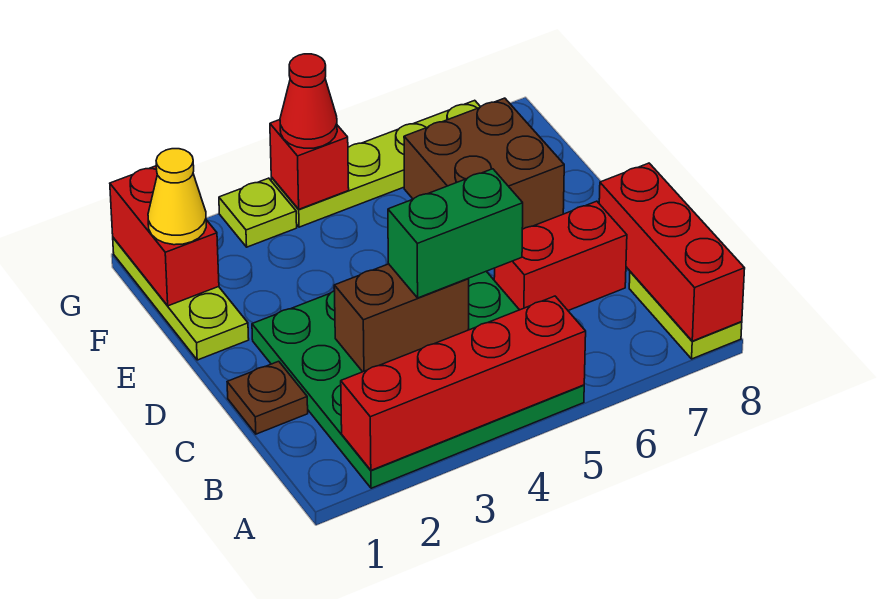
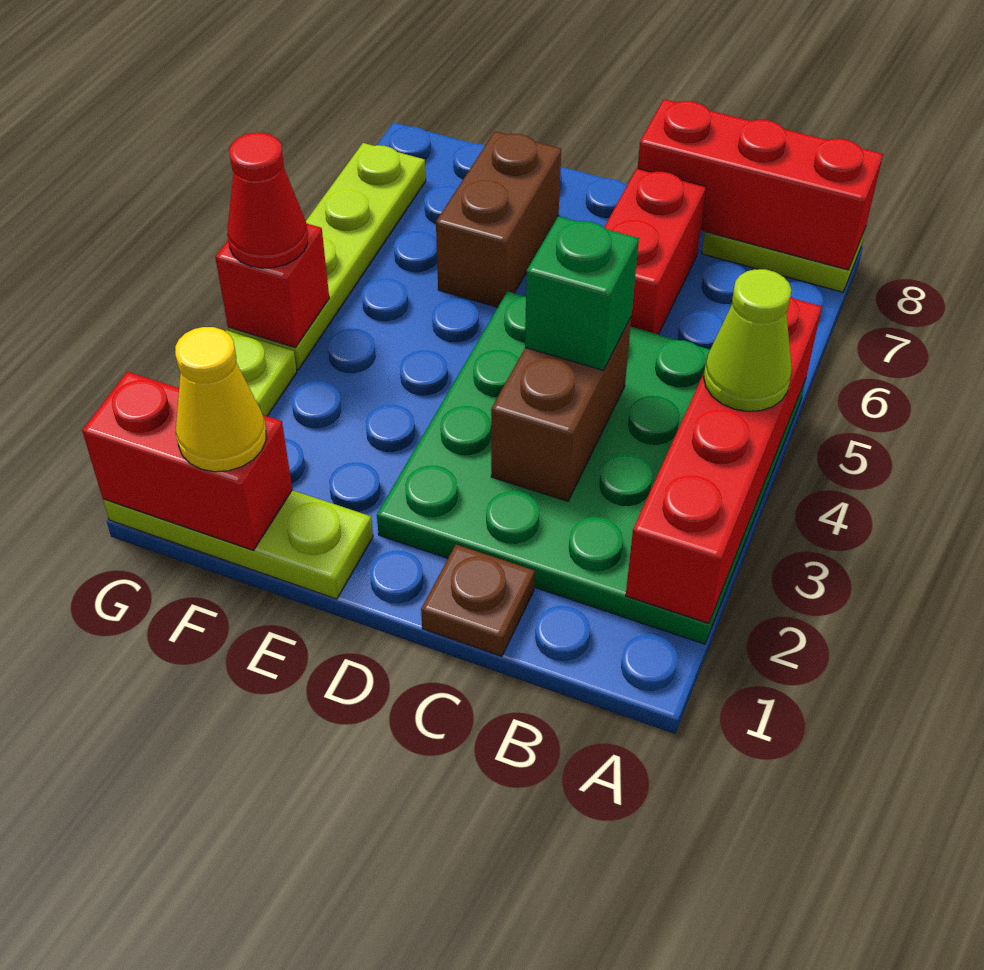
none -> lime cone A4 level 3
green brick C4:C5 level 3 -> green brick C4 level 3
brown brick E6:F7 level 1 -> brown brick E6:E7 level 1

